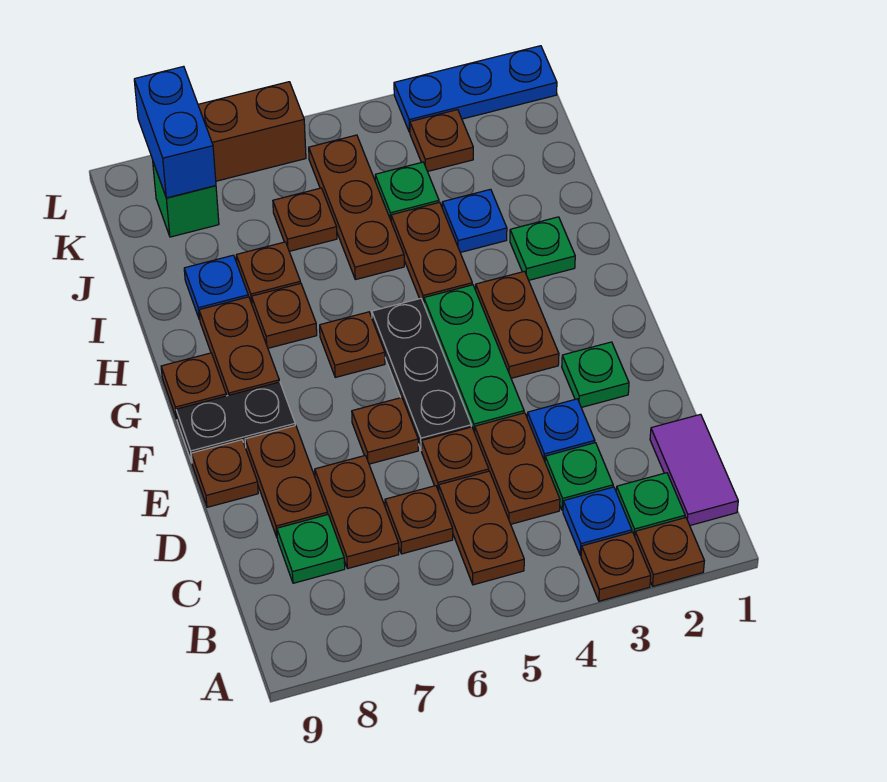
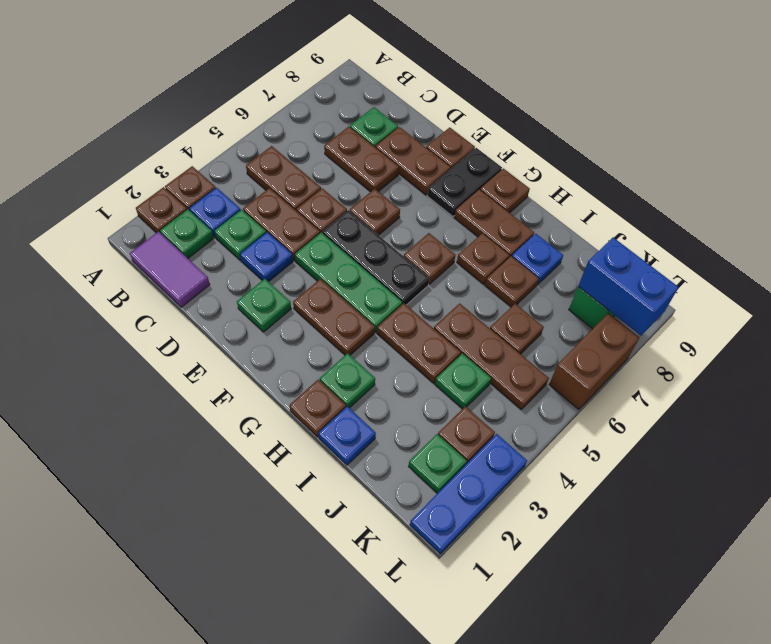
brown plate C6 level 1 -> brown plate H1 level 1
blue plate I3 level 1 -> blue plate I1 level 1
none -> green plate K2 level 1

